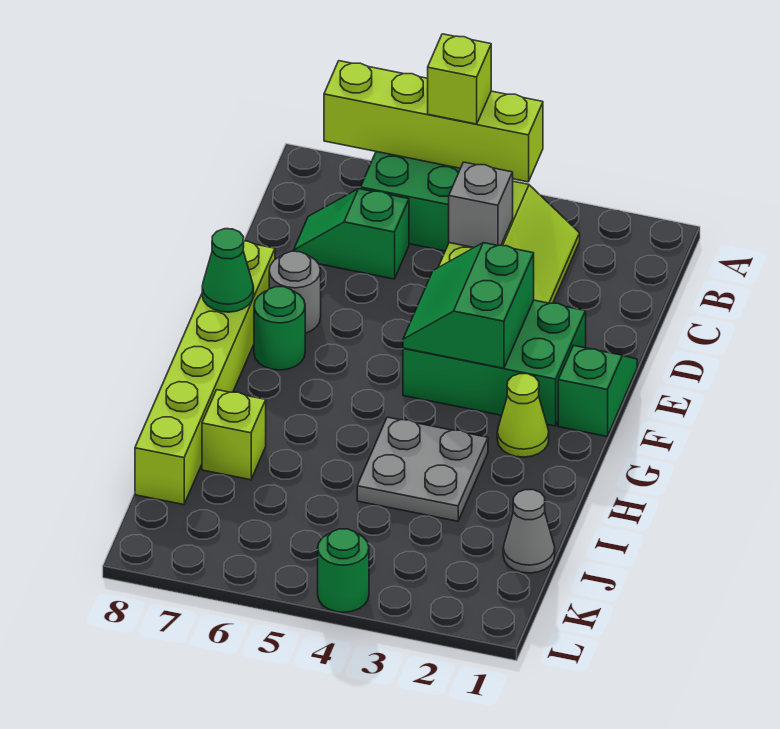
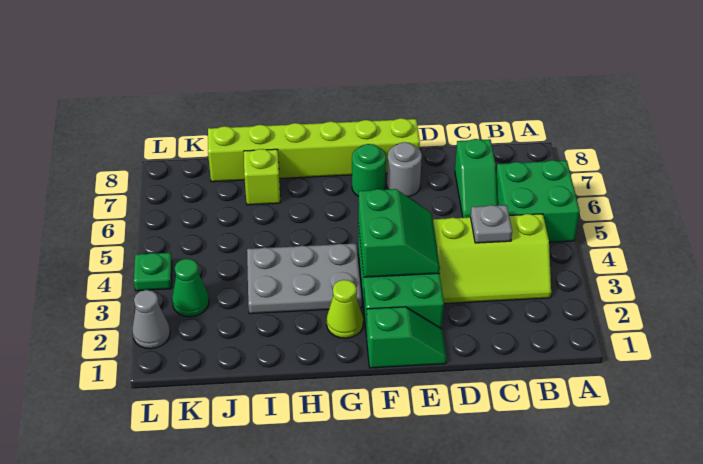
lime brick A4:A7 level 2 -> none
lime brick A5 level 3 -> none
grey brick C4 level 2 -> grey plate C4 level 2
green slope C6:C7 level 1 top 6 -> green slope C6:C7 level 1 top 7
green slope E3:F4 level 2 top 3 -> green slope E3:F4 level 2 top F
green cone F8 level 2 -> green cone K3 level 1
grey plate H3:I4 level 1 -> grey plate G3:I4 level 1
grey cone J1 level 1 -> grey cone L2 level 1
green round brick L4 level 1 -> green plate L4 level 1

